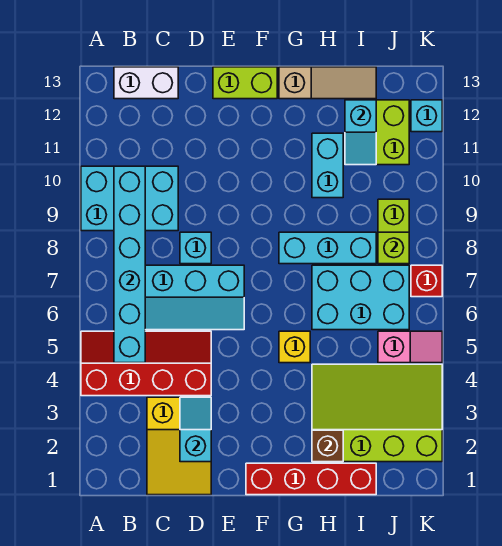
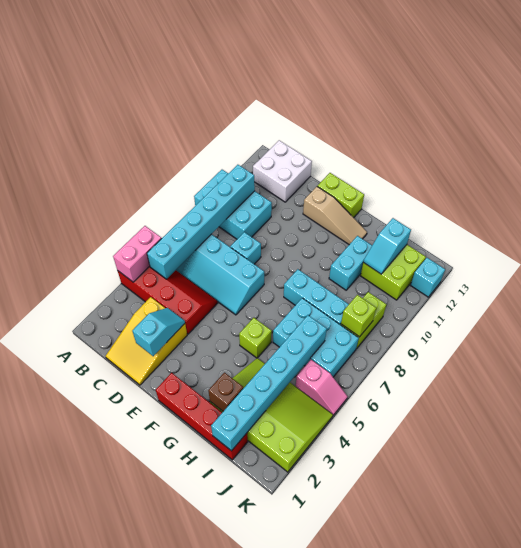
none -> pink brick A4:A5 level 2
white brick B13:C13 level 1 -> white brick B12:C13 level 1
yellow brick G5 level 1 -> lime brick G5 level 1
tan slope G13:I13 level 1 top G -> tan slope E12:G12 level 1 top E
none -> cyan brick I1:I6 level 2
red brick K7 level 1 -> none

